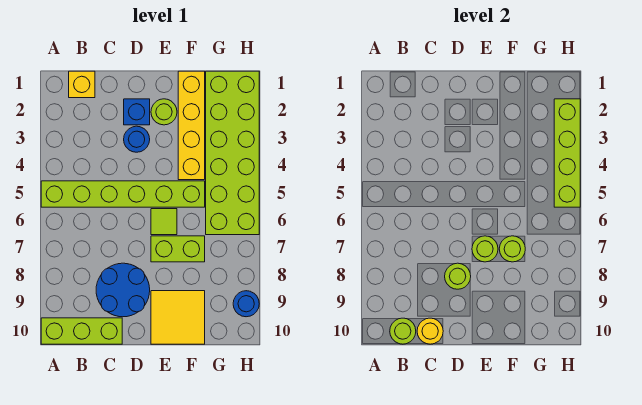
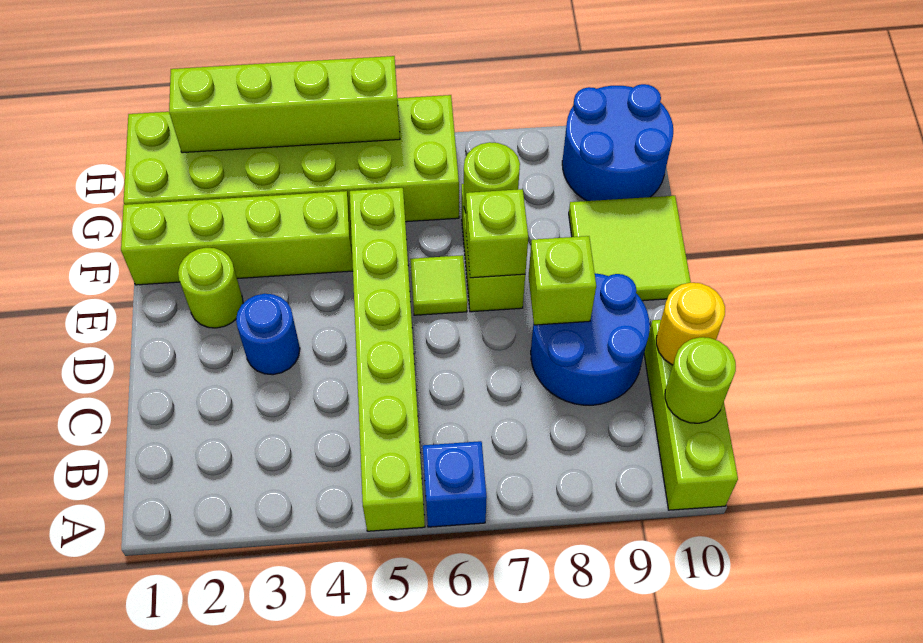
yellow brick B1 level 1 -> none
blue brick D2 level 1 -> blue brick A6 level 1
lime round brick D8 level 2 -> lime brick D8 level 2
lime round brick E7 level 2 -> lime brick E7 level 2
yellow tile E9:F10 level 1 -> lime tile E9:F10 level 1
yellow brick F1:F4 level 1 -> lime brick F1:F4 level 1
blue round brick H9 level 1 -> blue round brick G9:H10 level 1

